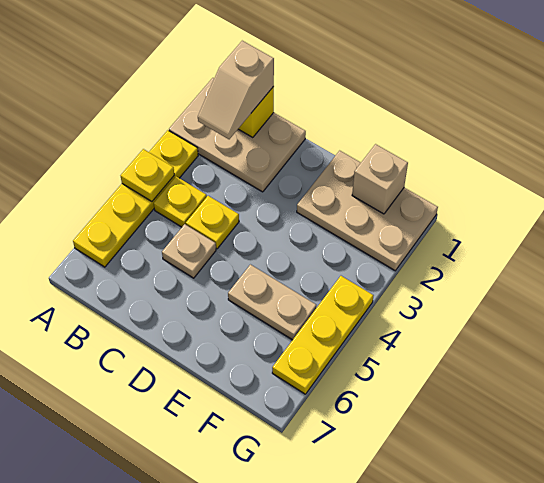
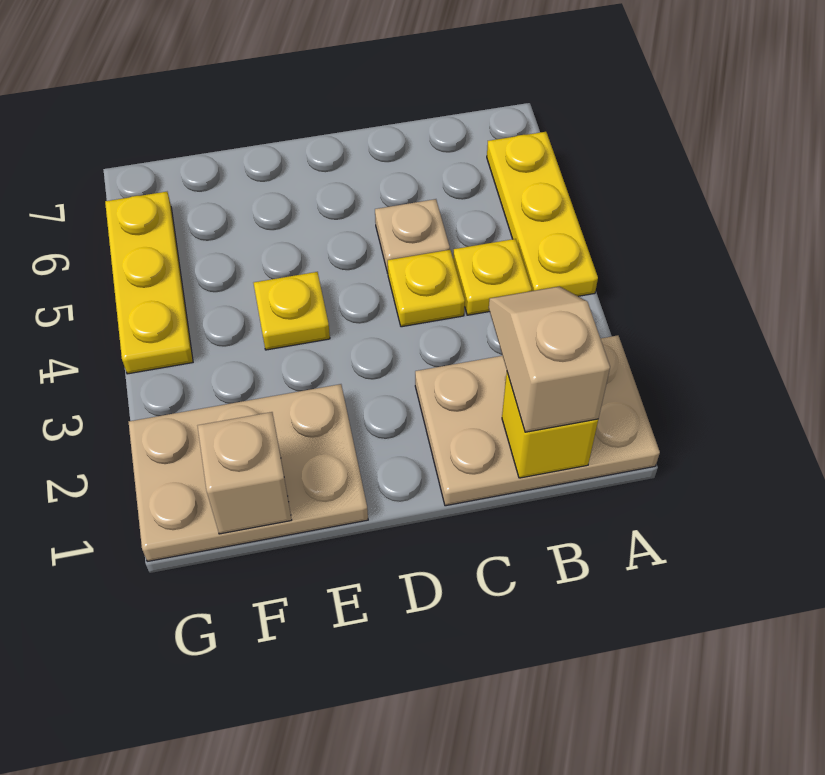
yellow plate A3:A6 level 1 -> yellow plate A4:A6 level 1
yellow plate A4 level 2 -> yellow plate E4 level 1
tan plate E5:F5 level 1 -> none

